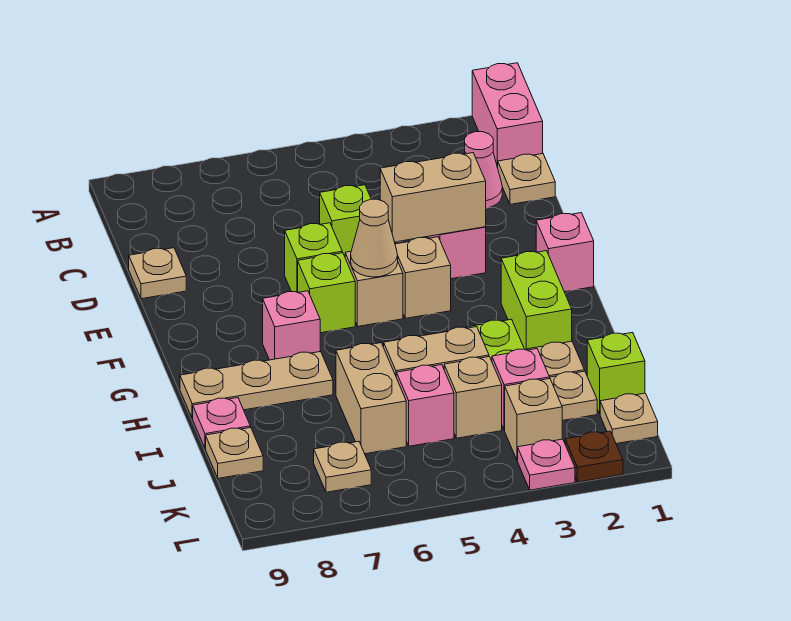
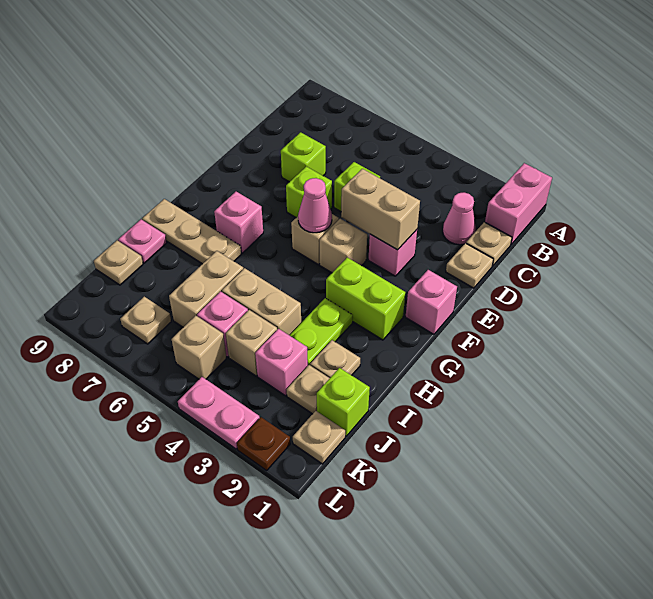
tan plate D9 level 1 -> tan plate D1 level 1
tan cone F5 level 2 -> pink cone F5 level 2
lime brick F6 level 1 -> lime brick D7 level 1
lime brick G2:H2 level 1 -> lime brick G2:G3 level 1
tan brick K3 level 1 -> tan brick K5 level 1
pink plate L3 level 1 -> pink plate L3:L4 level 1

